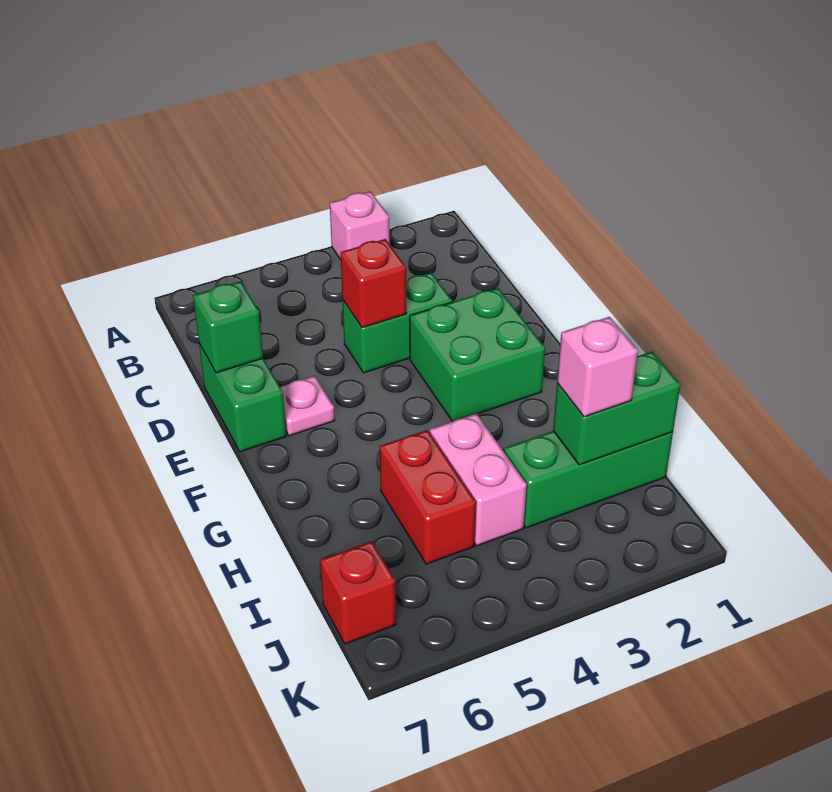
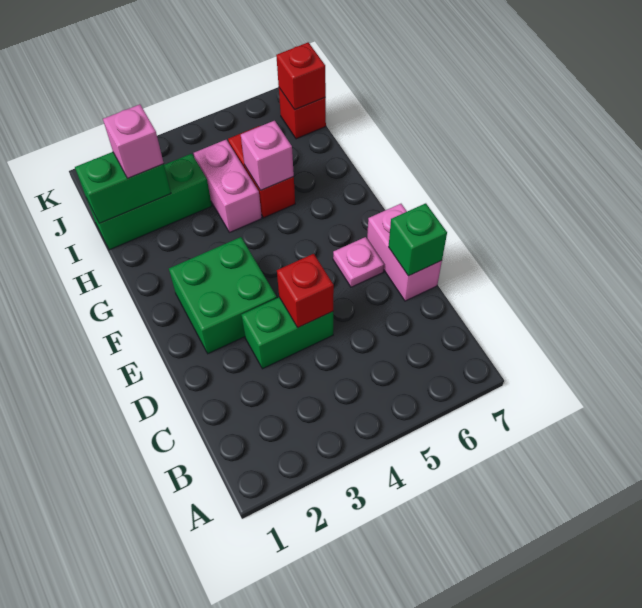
pink brick A3 level 1 -> pink brick H5 level 2
green brick D7:E7 level 1 -> pink brick D7:E7 level 1
none -> red brick J7 level 2

